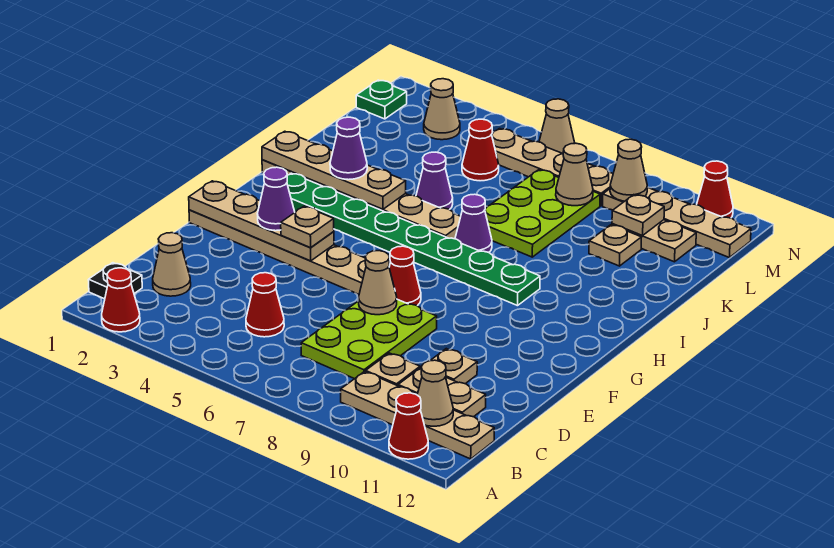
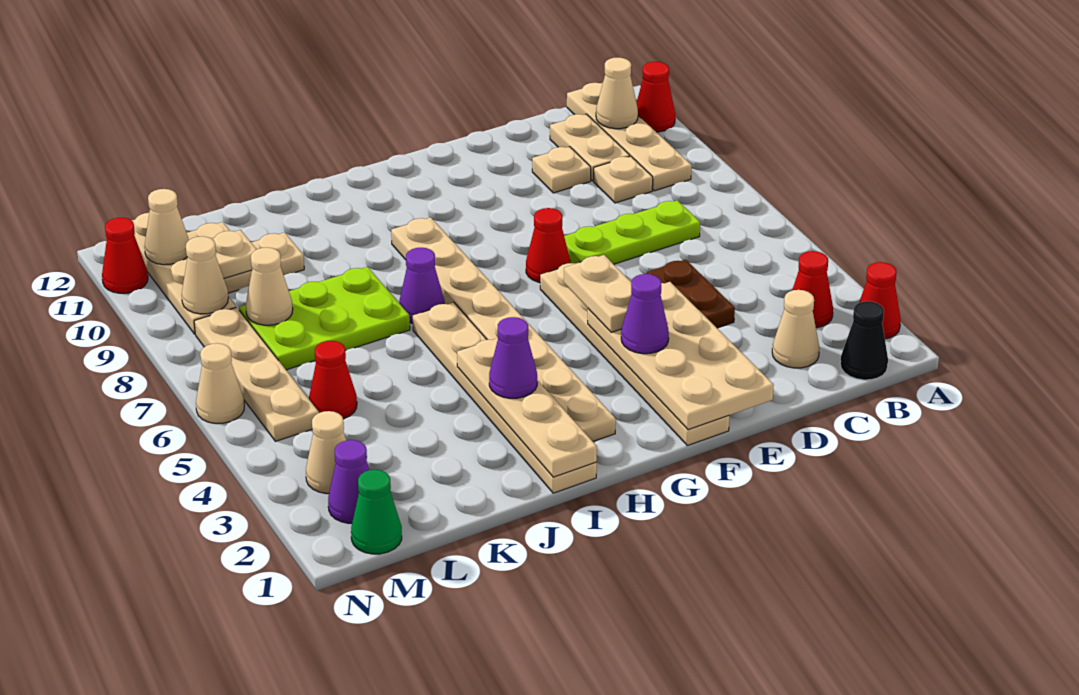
black plate B1 level 1 -> black cone B1 level 1
red cone C5 level 1 -> red cone B3 level 1
lime plate C7:E8 level 1 -> lime plate C7:E7 level 1
none -> brown plate D4:D5 level 1
tan cone E7 level 2 -> tan cone M11 level 2
tan plate F1:F4 level 2 -> tan plate E1:F4 level 2
tan plate F4 level 3 -> tan plate F4:F5 level 3
green plate H2:H9 level 1 -> tan plate H2:H9 level 1
purple cone J5 level 1 -> purple cone M2 level 1
green plate M1 level 1 -> green cone M1 level 1

